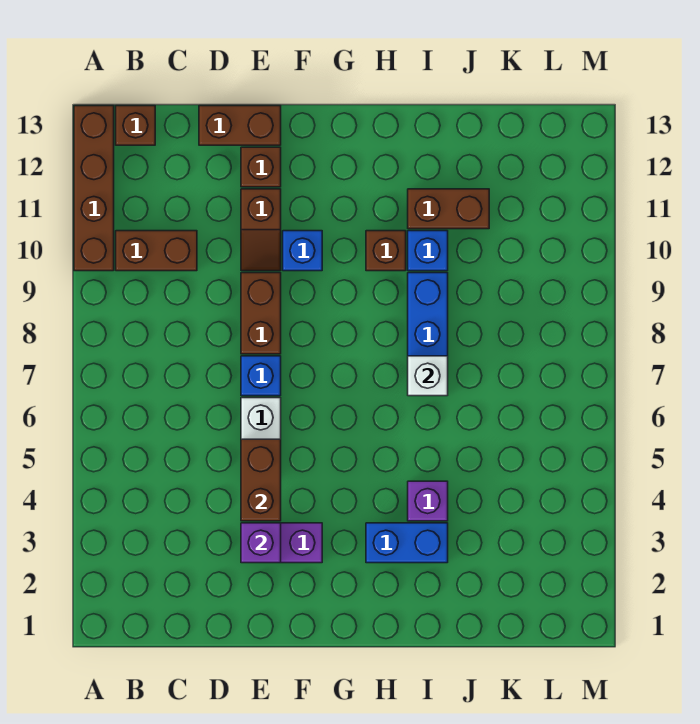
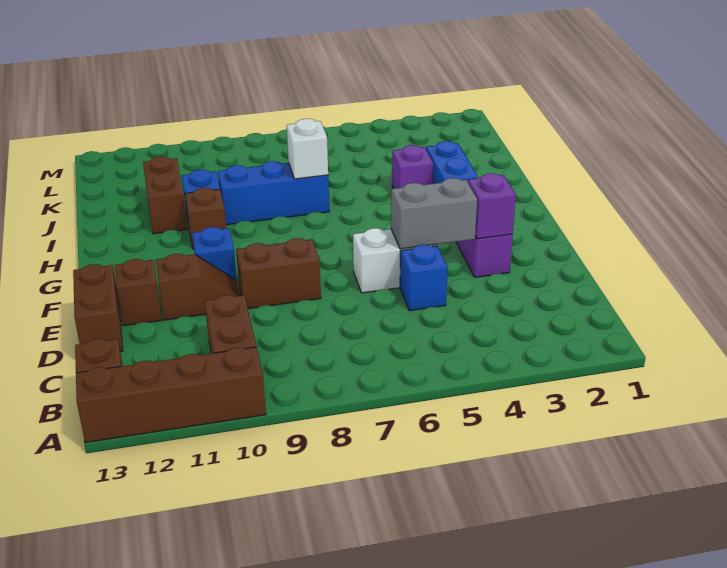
brown brick E4:E5 level 2 -> grey brick E4:E5 level 2
blue brick E7 level 1 -> blue brick D5 level 1

